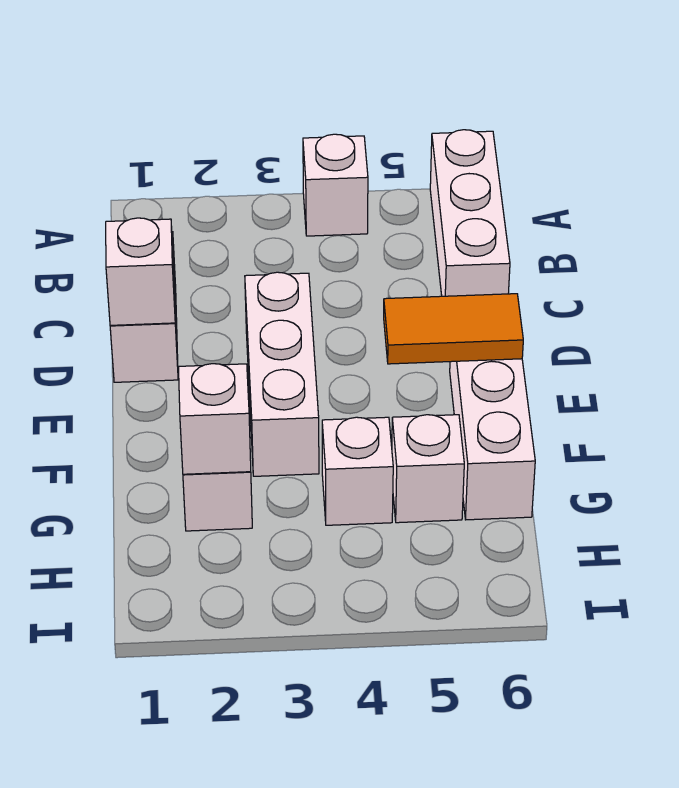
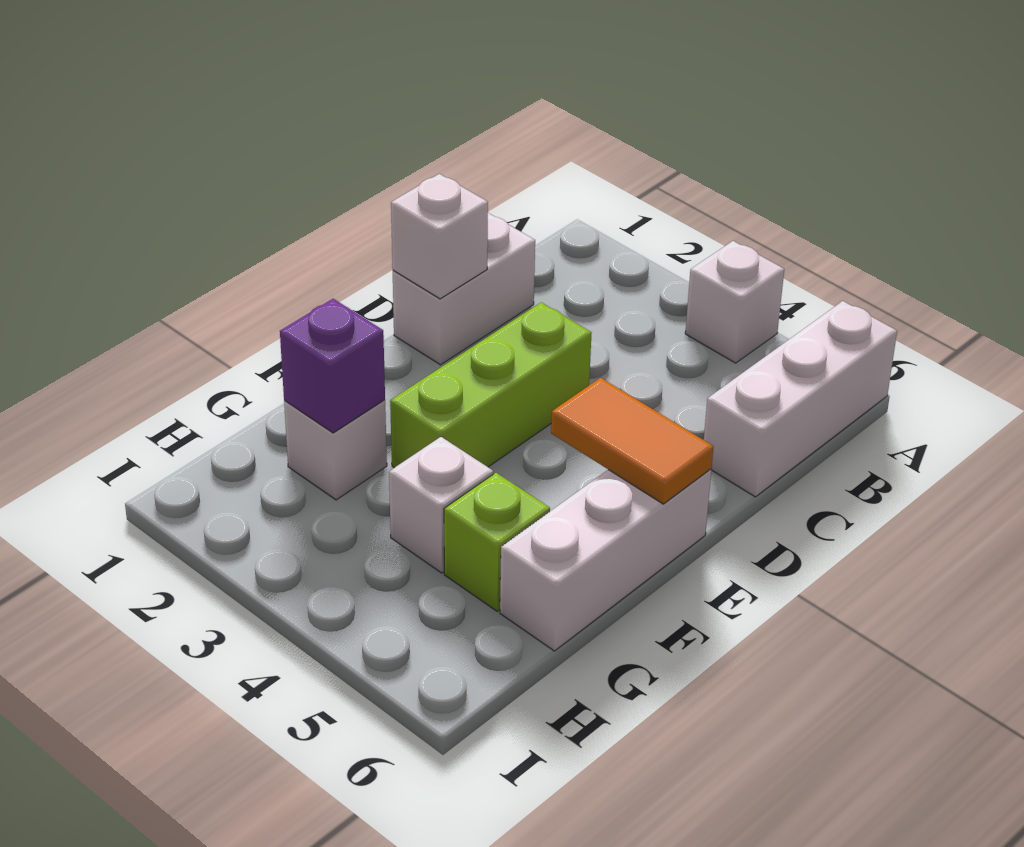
white brick D3:F3 level 1 -> lime brick D3:F3 level 1
white brick G2 level 2 -> purple brick G2 level 2
white brick G5 level 1 -> lime brick G5 level 1

